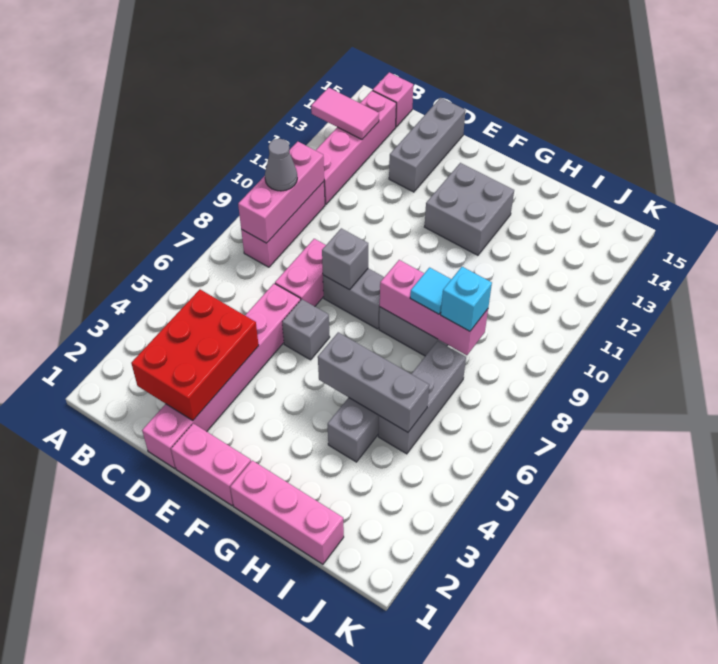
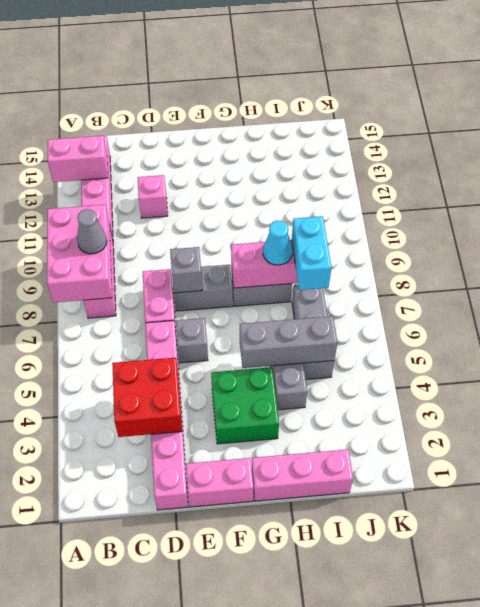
pink tile A13:B13 level 2 -> pink brick A13:B13 level 2
pink brick B8:B10 level 2 -> pink brick A8:B10 level 2
pink brick B15 level 1 -> pink brick D12 level 1
red brick C2:D4 level 2 -> red brick C3:D4 level 2
grey brick D13:D15 level 1 -> none
none -> green brick F3:G4 level 1
grey brick F12:G13 level 1 -> none
cyan tile H8 level 3 -> cyan cone H8 level 3
cyan brick I8 level 3 -> cyan brick I7:I8 level 3

